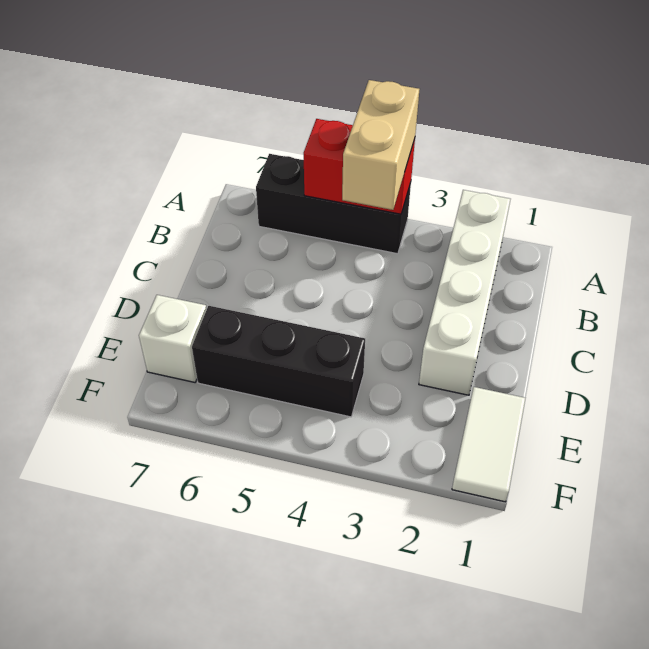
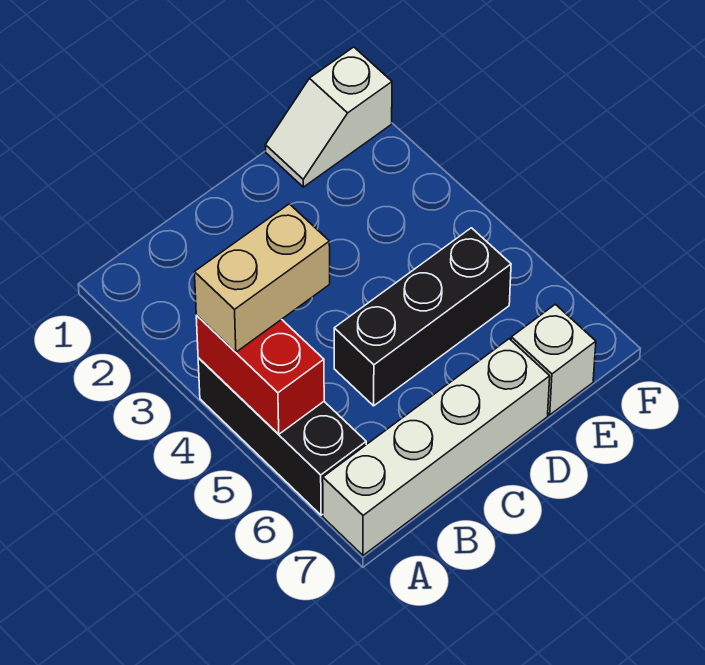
white brick A2:D2 level 1 -> white brick A7:D7 level 1
white tile E1:F1 level 1 -> white slope E1:F1 level 1 top F
black brick E4:E6 level 1 -> black brick C5:E5 level 1

